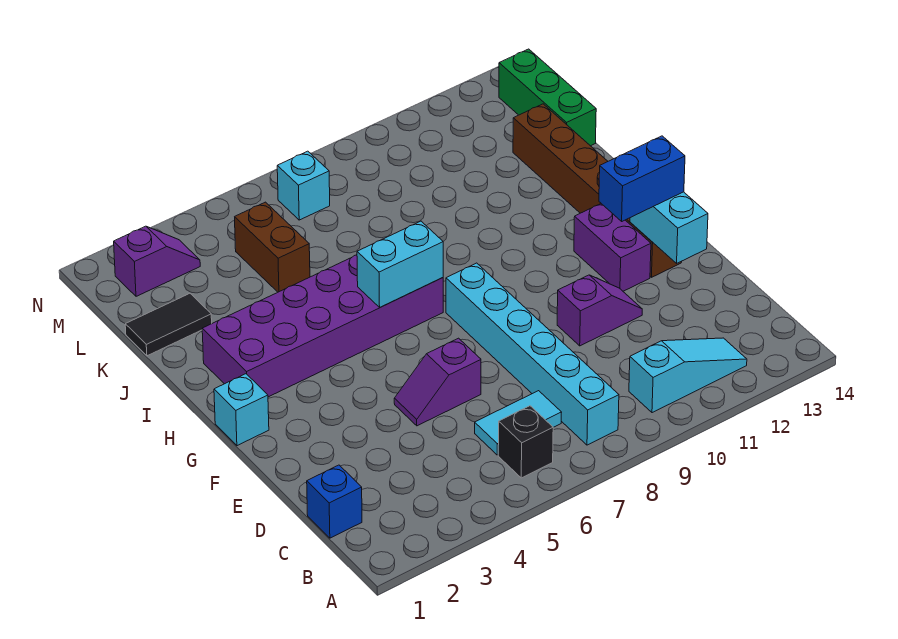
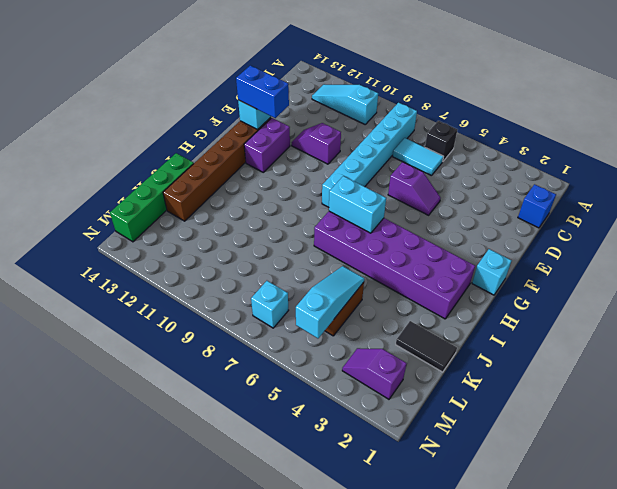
none -> cyan slope K5:M5 level 2 top M
green brick K14:M14 level 1 -> green brick J14:M14 level 1

